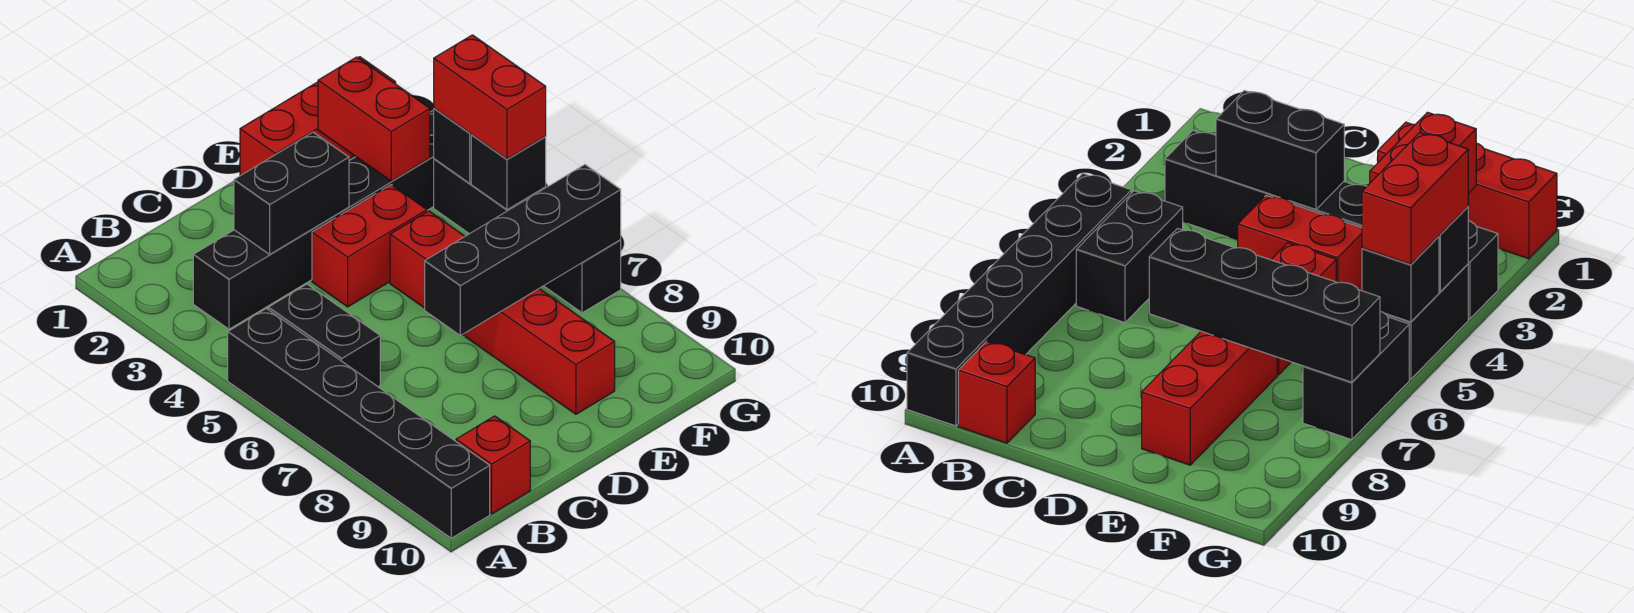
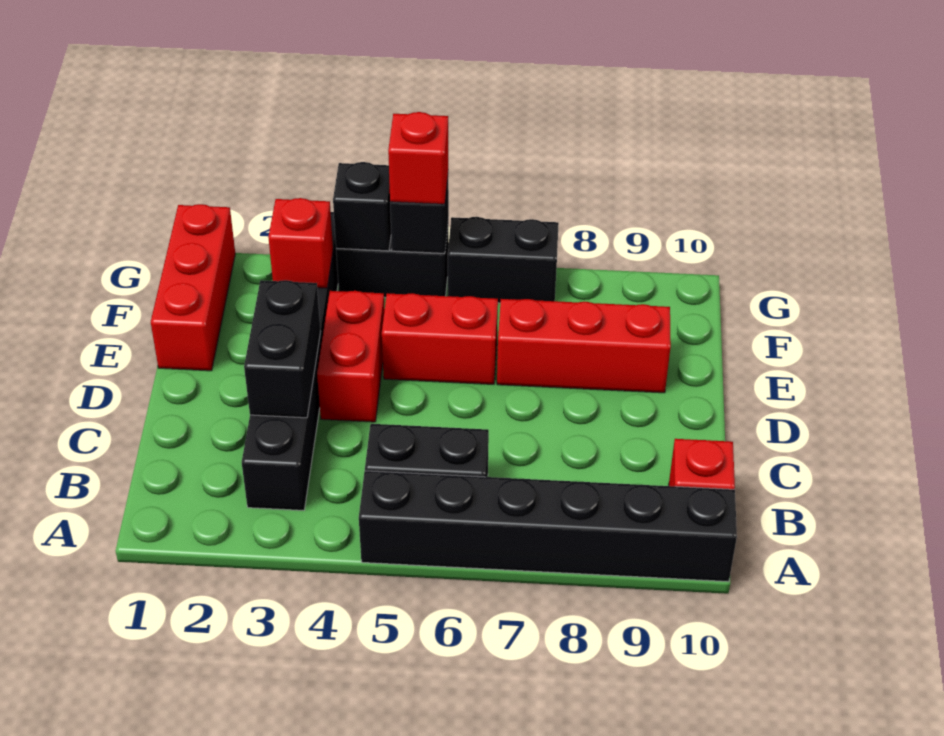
black brick D7:G7 level 2 -> none
red brick F2:F3 level 2 -> red brick F3 level 2
red brick G4:G5 level 3 -> red brick G5 level 3

